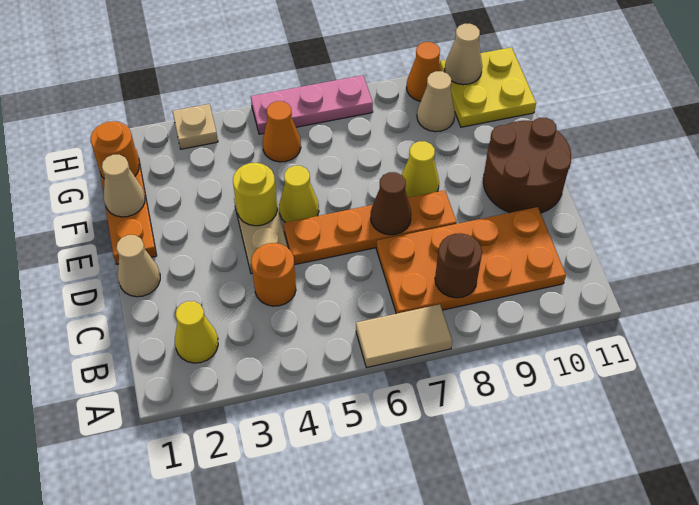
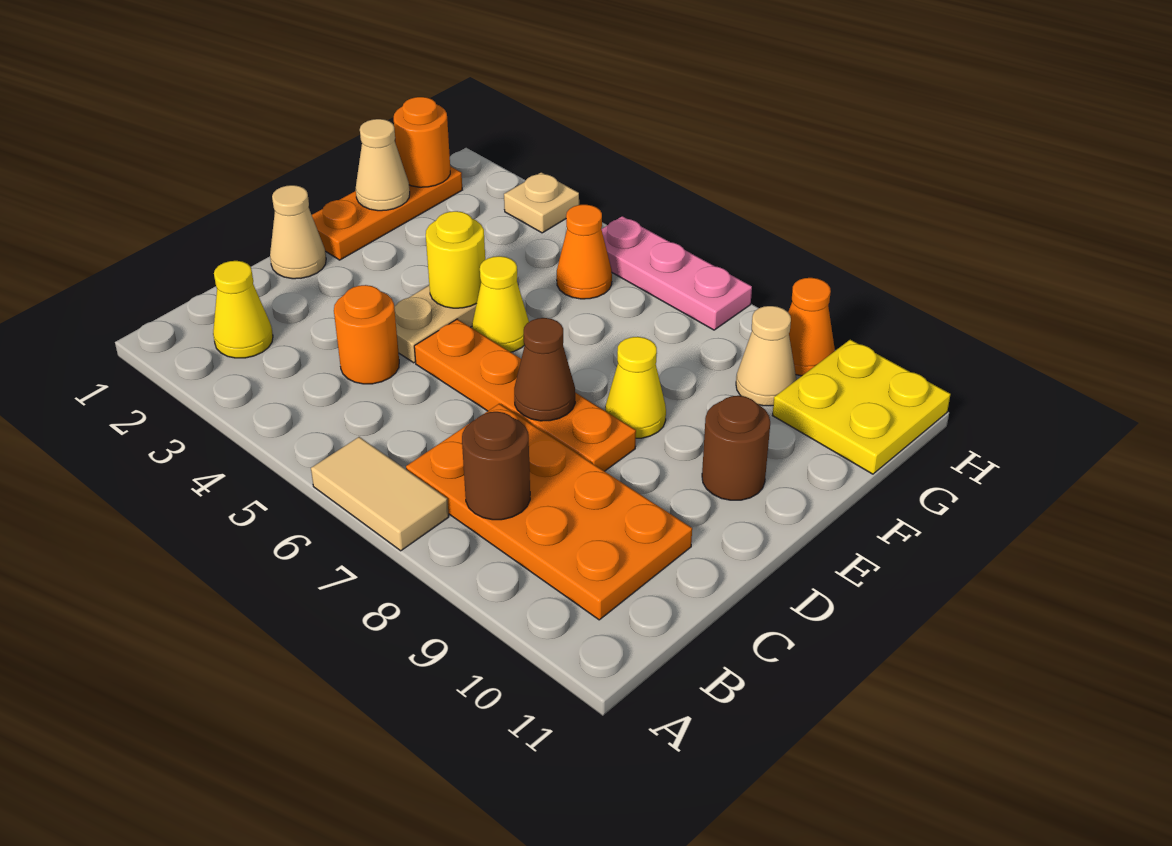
brown round brick D10:E11 level 1 -> brown round brick E10 level 1
tan cone H10 level 2 -> none

